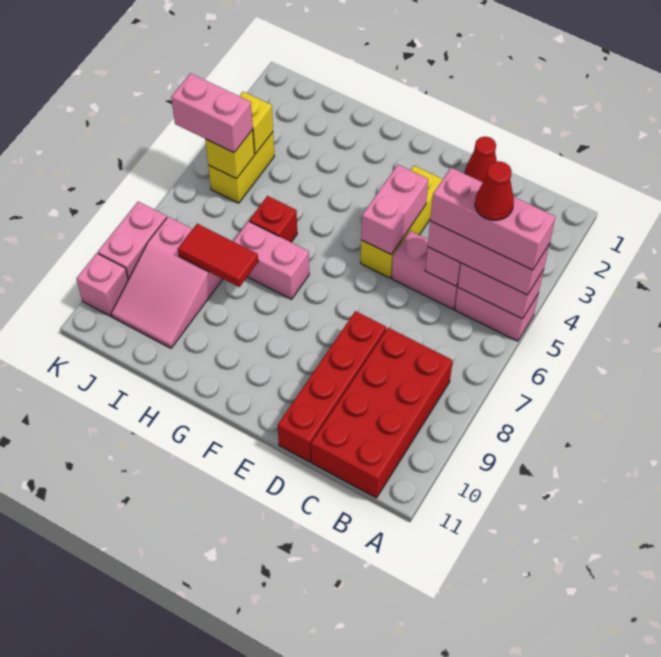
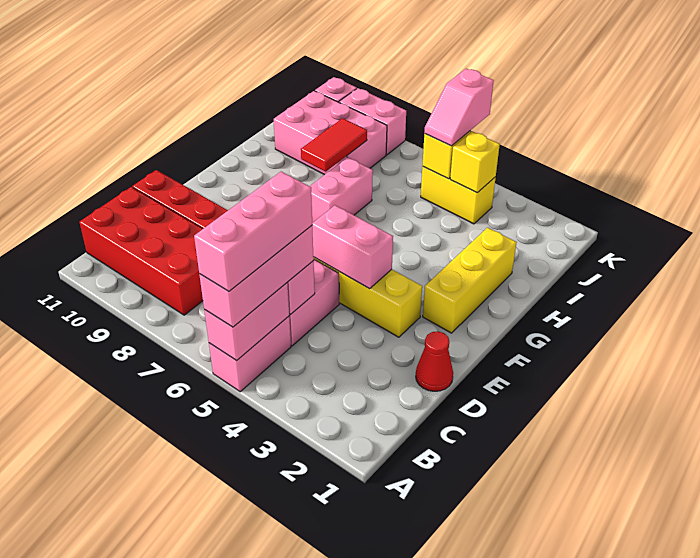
red cone B5 level 5 -> none
none -> yellow brick F2:H2 level 1
red brick H6 level 1 -> none
pink slope I8:J10 level 1 top 8 -> pink brick I8:J10 level 1
pink brick J5:K5 level 3 -> pink slope J5:K5 level 3 top K

